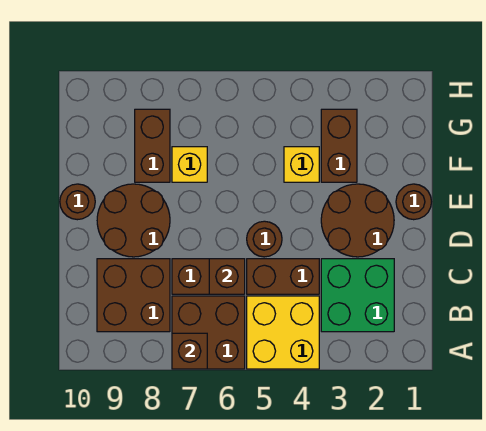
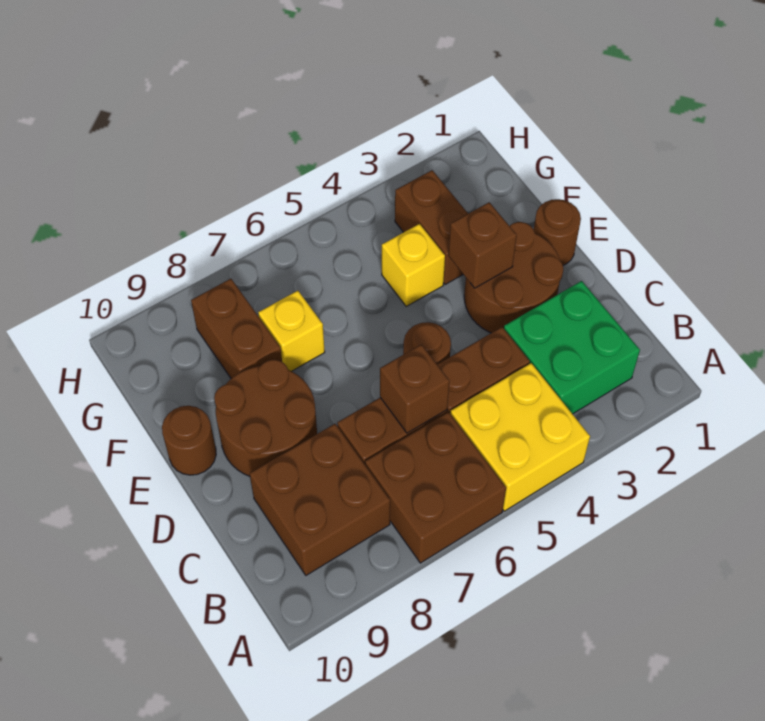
brown brick A7 level 2 -> brown brick E3 level 2

